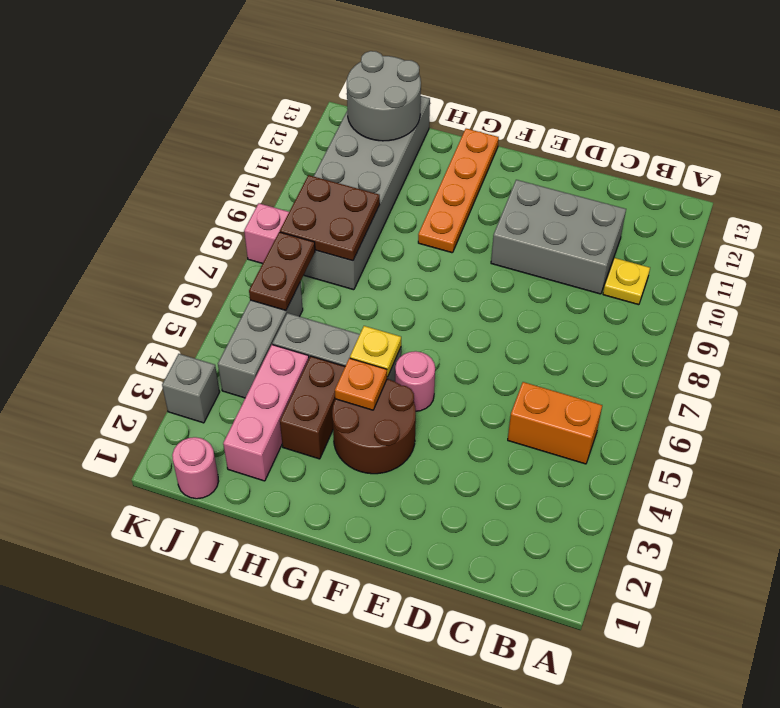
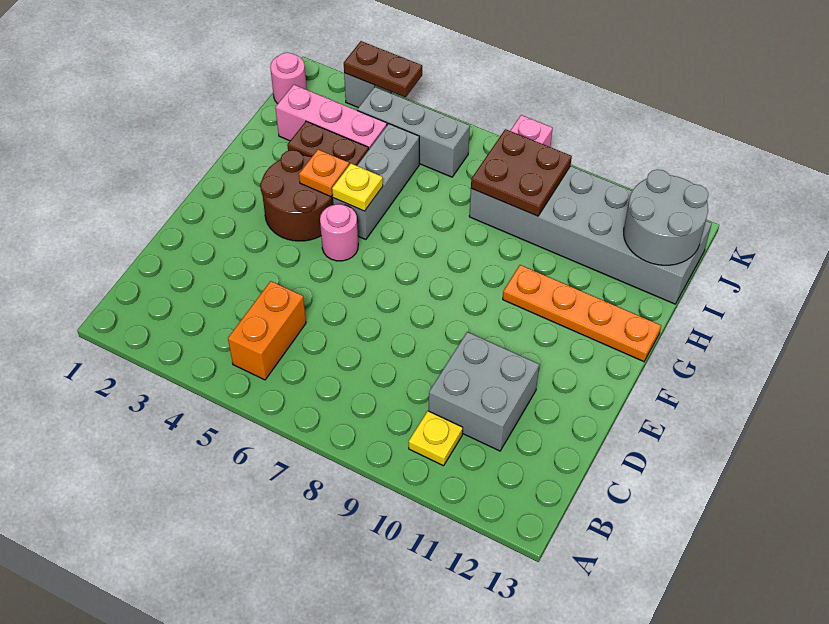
grey brick C10:E11 level 1 -> grey brick C10:D11 level 1
brown plate J6:J7 level 2 -> brown plate K3:K4 level 2

